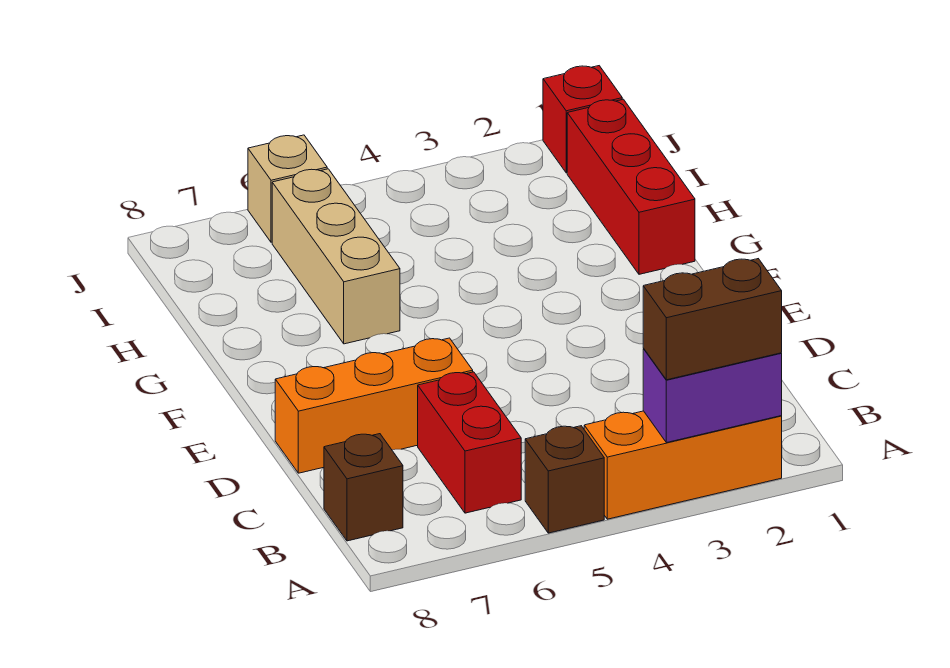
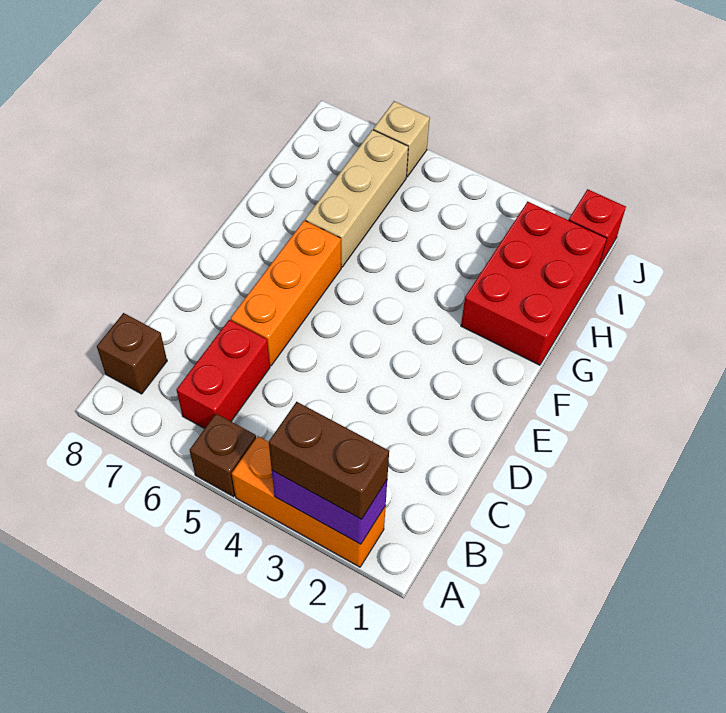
orange brick D6:D8 level 1 -> orange brick D6:F6 level 1
red brick G1:I1 level 1 -> red brick G1:I2 level 1

